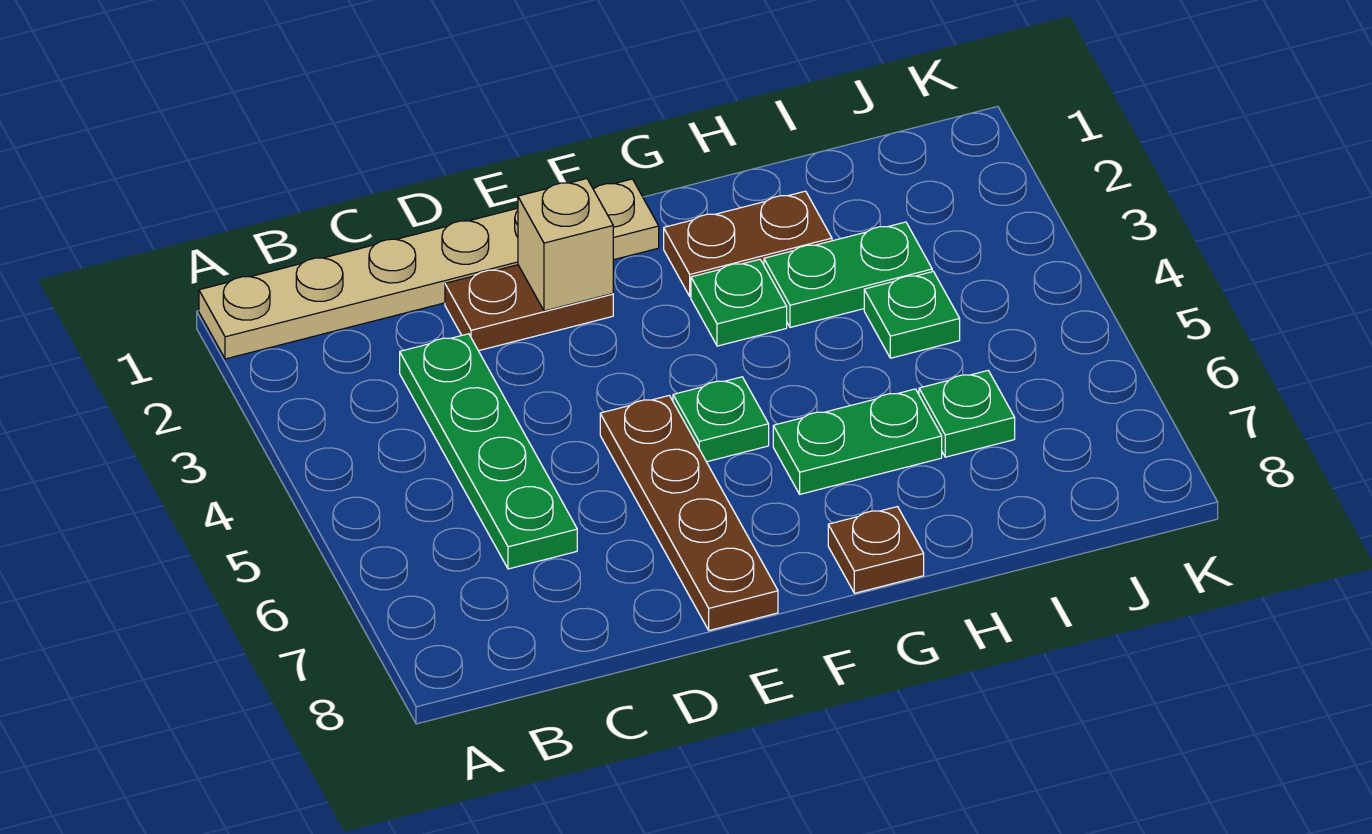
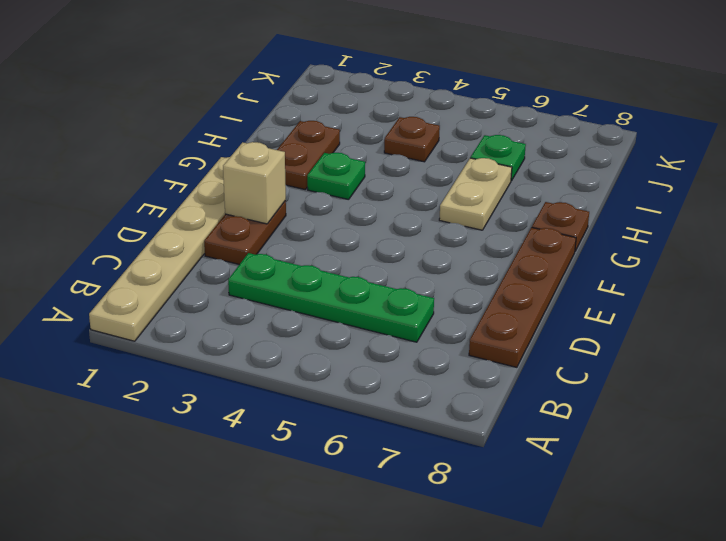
brown plate E5:E8 level 1 -> brown plate C8:F8 level 1
green plate F5 level 1 -> none
green plate G6:H6 level 1 -> tan plate G6:H6 level 1
green plate H3:I3 level 1 -> none
green plate I4 level 1 -> brown plate I4 level 1

